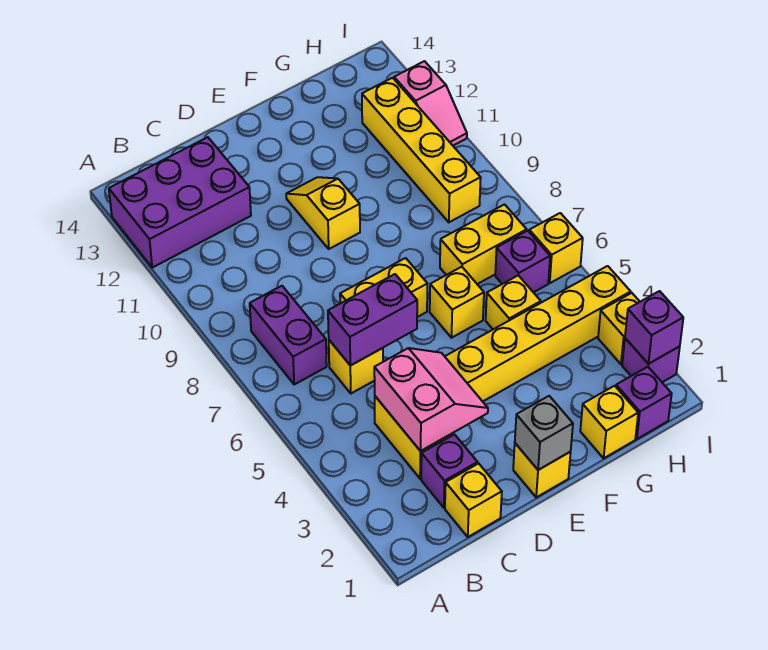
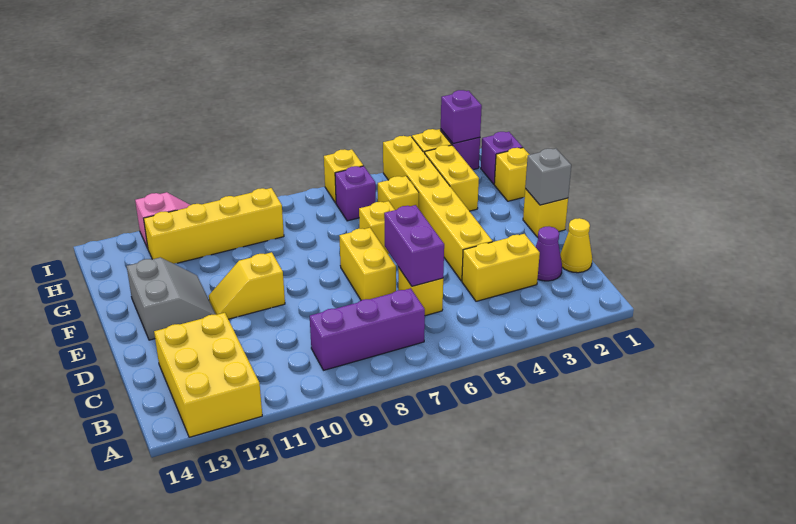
purple brick A12:C13 level 1 -> yellow brick A12:C13 level 1
purple brick B7:B8 level 1 -> purple brick B7:B9 level 1
yellow brick C1 level 1 -> yellow cone C1 level 1
purple brick C2 level 1 -> purple cone C2 level 1
pink slope C3:D4 level 2 top C -> none
none -> grey slope E12:F13 level 1 top 13
yellow brick G7:H7 level 1 -> yellow brick G3:H3 level 1

